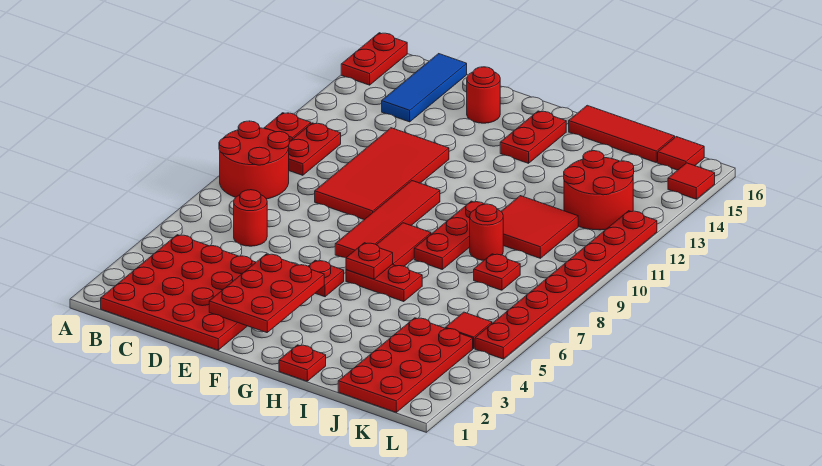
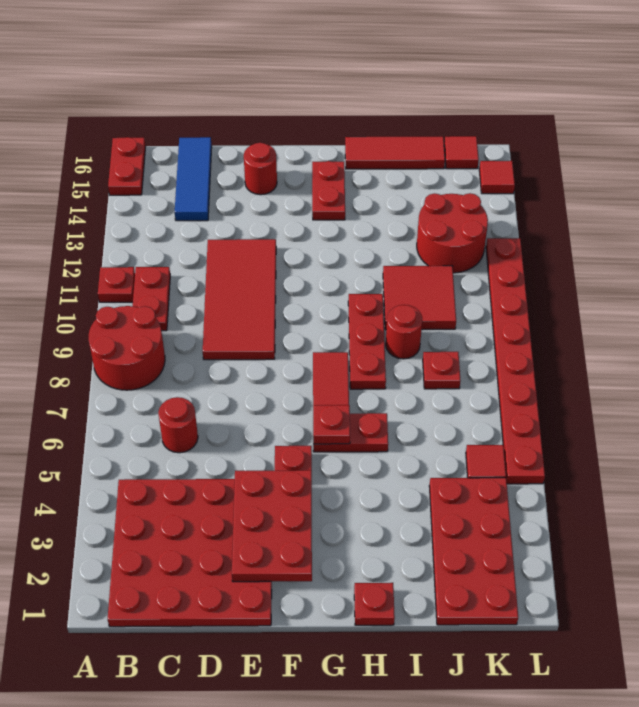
red tile F7:F10 level 1 -> none

